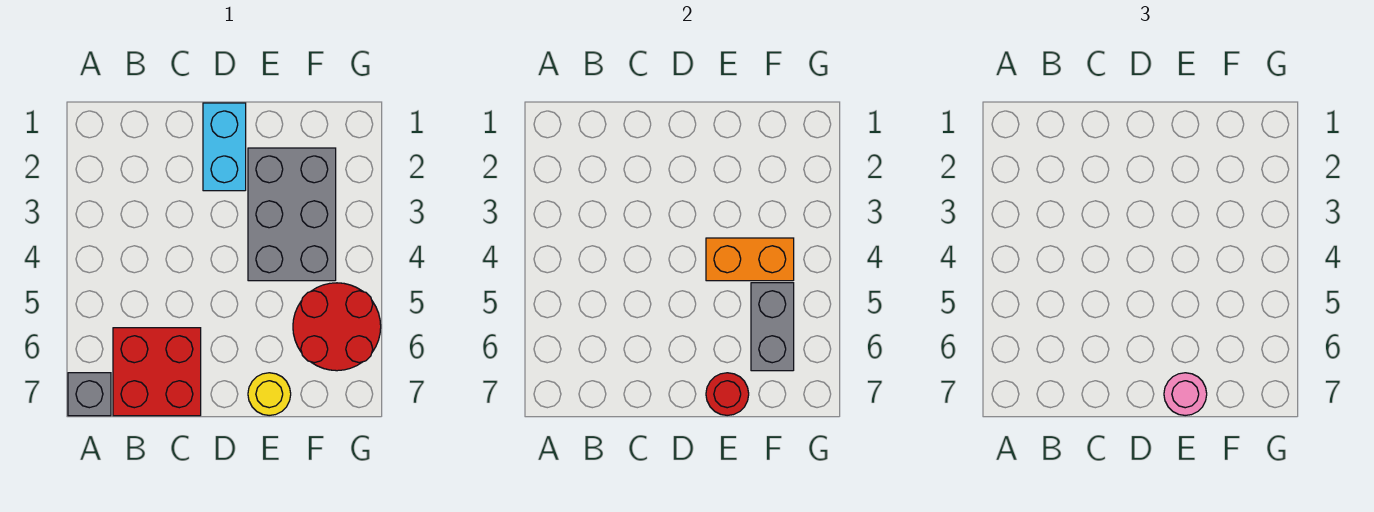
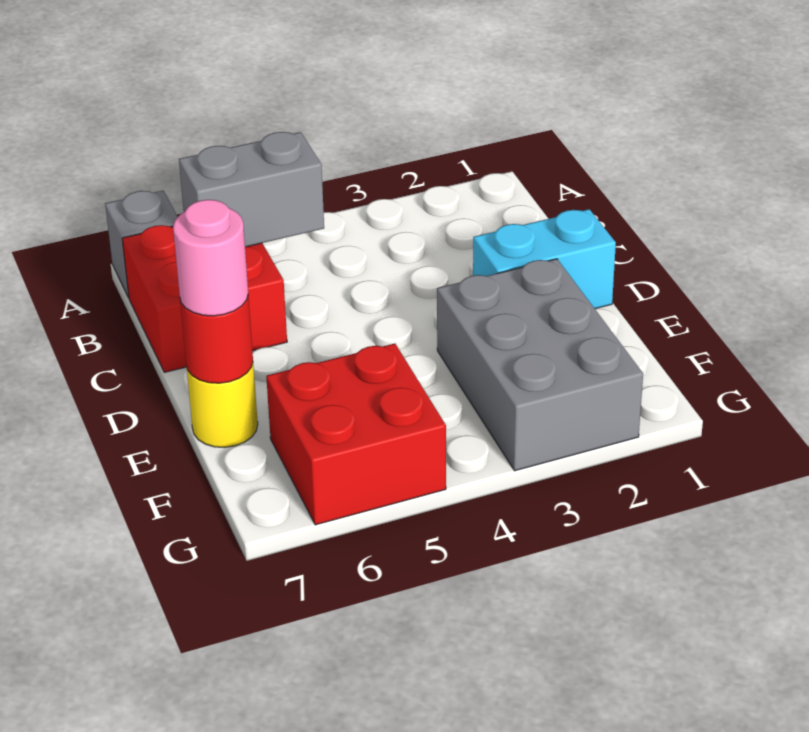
grey brick E2:F4 level 1 -> grey brick E2:G3 level 1
orange brick E4:F4 level 2 -> none
red round brick F5:G6 level 1 -> red brick F5:G6 level 1
grey brick F5:F6 level 2 -> grey brick B5:B6 level 2

